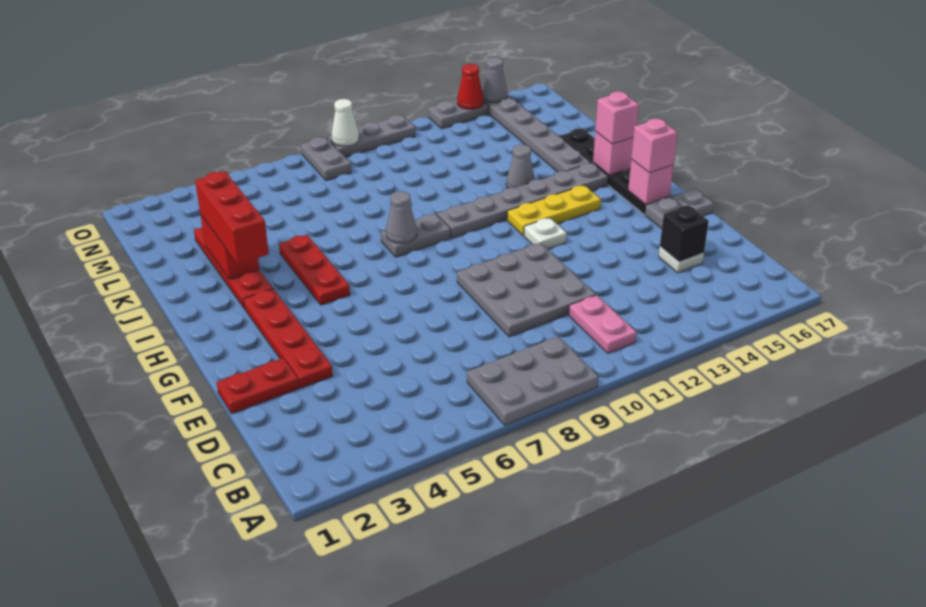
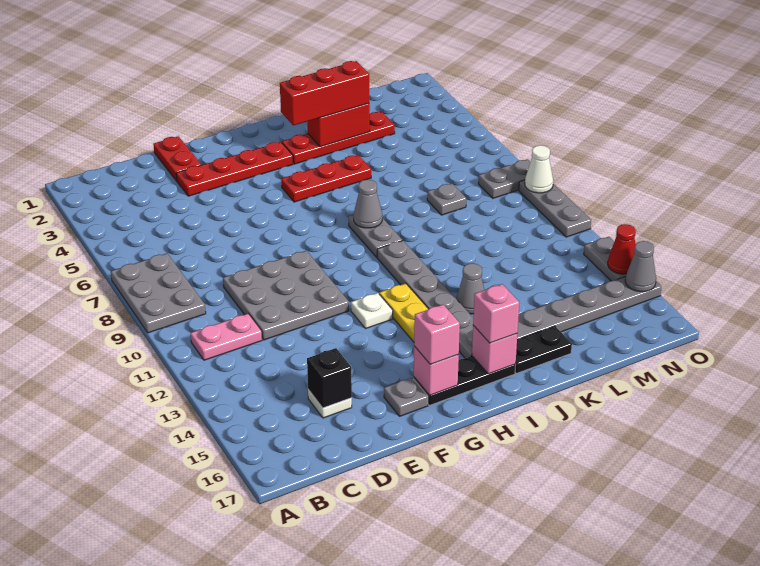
grey plate F17 level 1 -> grey plate L8 level 1

